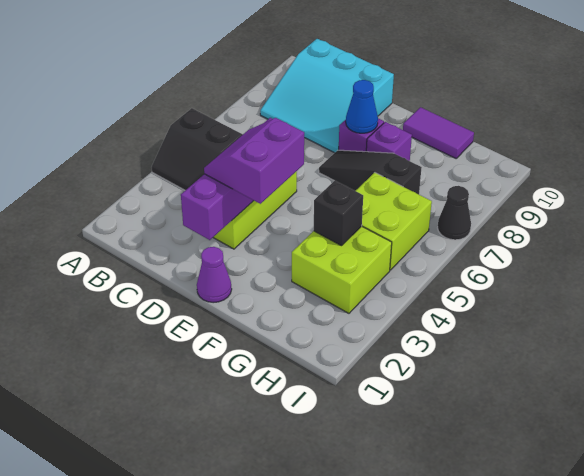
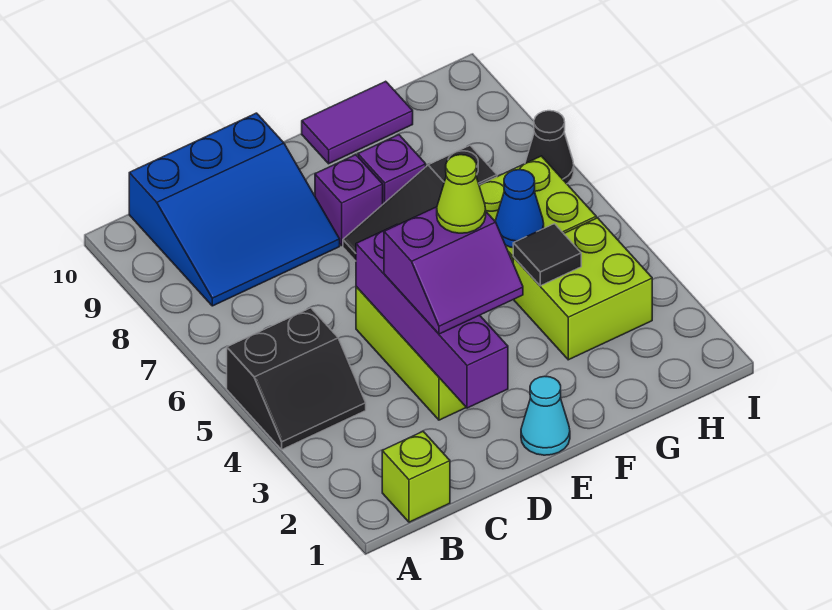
none -> lime brick B1 level 1
cyan slope B8:D10 level 1 top 10 -> blue slope B8:D10 level 1 top 10
purple slope D3:E4 level 3 top E -> purple slope D3:E4 level 3 top 4
purple cone E1 level 1 -> cyan cone E1 level 1
none -> lime cone E4 level 4
blue cone E8 level 2 -> blue cone G5 level 2
black brick G4 level 2 -> black tile G4 level 2

